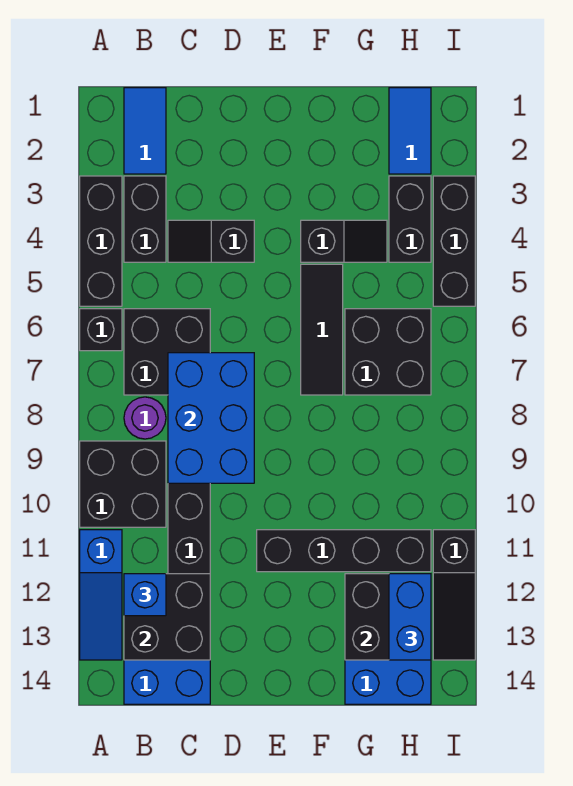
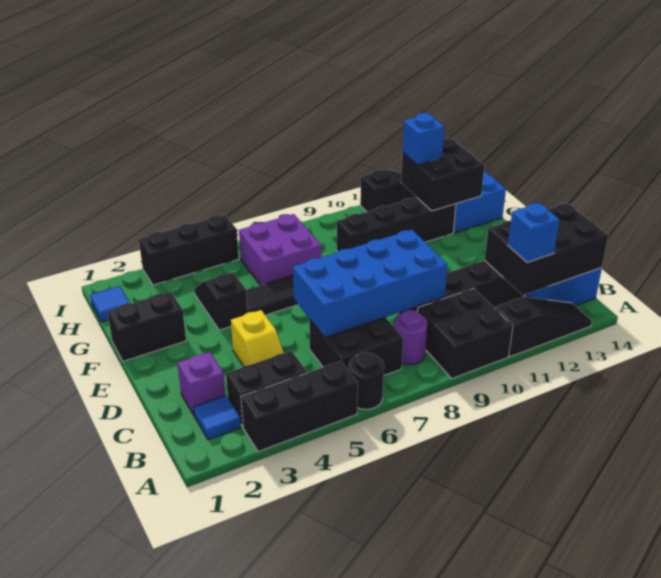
black brick A6 level 1 -> black round brick A6 level 1
blue slope A11:A13 level 1 top 11 -> black slope A11:A13 level 1 top 11
blue tile B1:B2 level 1 -> blue tile B2 level 1
black brick B12:C13 level 2 -> black brick B12:C14 level 2
none -> purple brick C2 level 1
black slope C4:D4 level 1 top D -> yellow slope C4:D4 level 1 top D
blue brick C7:D9 level 2 -> blue brick C6:D9 level 2
black brick E11:H11 level 1 -> black brick G9:G12 level 1
black brick G6:H7 level 1 -> purple brick G6:H7 level 1
blue tile H1:H2 level 1 -> blue tile H1 level 1
black brick H3:H4 level 1 -> black brick F1:F2 level 1
blue brick H12:H13 level 3 -> blue brick H12 level 3

